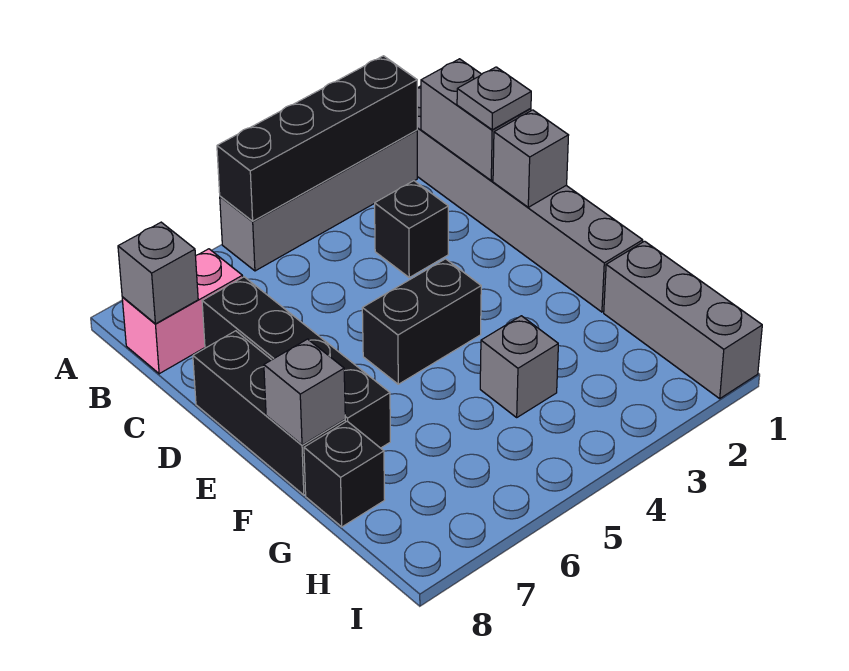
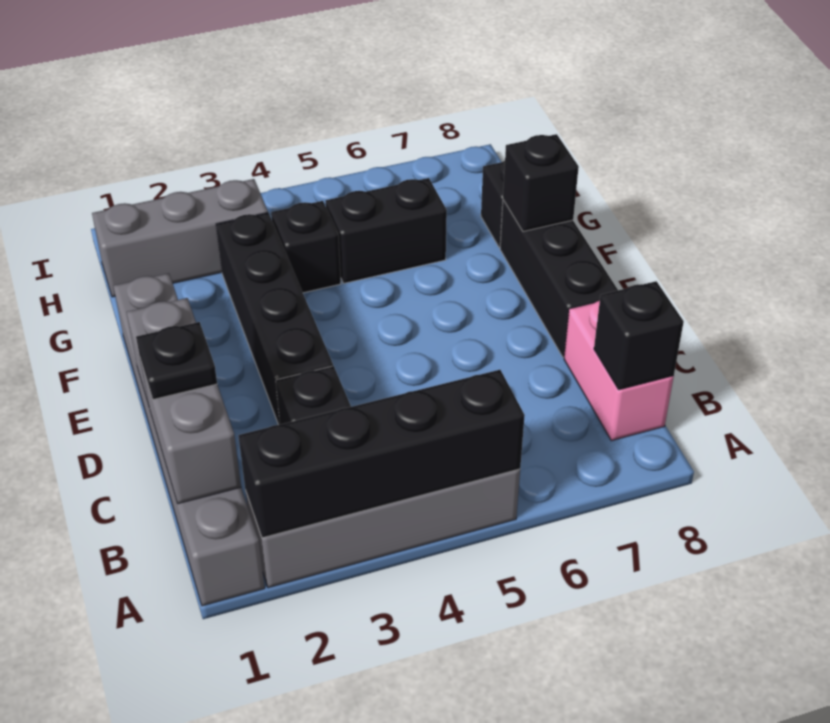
pink brick B7:B8 level 1 -> pink brick B8:C8 level 1
grey brick B8 level 2 -> black brick B8 level 2
grey plate C1 level 3 -> black plate C1 level 3
black brick C7:F7 level 1 -> black brick D3:G3 level 1
black brick E4:E5 level 1 -> black brick G5:G6 level 1
grey brick F8 level 2 -> black brick F8 level 2
grey brick G1:I1 level 1 -> grey brick H1:H3 level 1
grey brick G4 level 1 -> black brick G4 level 1

